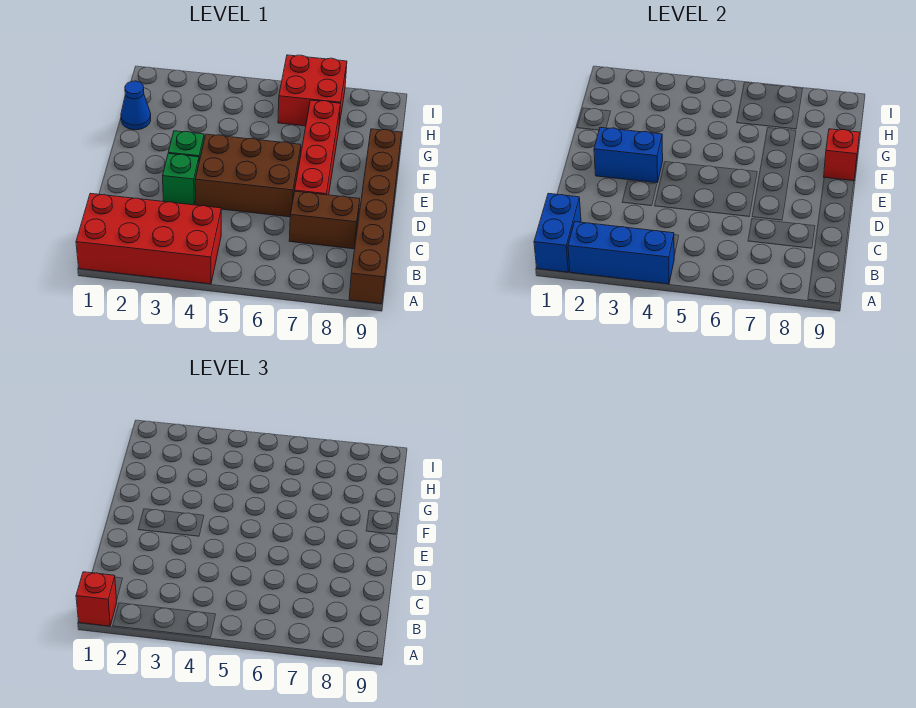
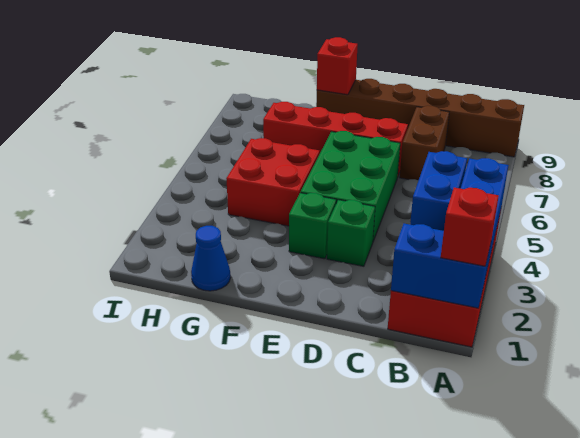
brown brick D4:E6 level 1 -> green brick D4:E6 level 1
blue brick E2:E3 level 2 -> blue brick B3:B4 level 2
red brick H6:I7 level 1 -> red brick F4:G5 level 1

